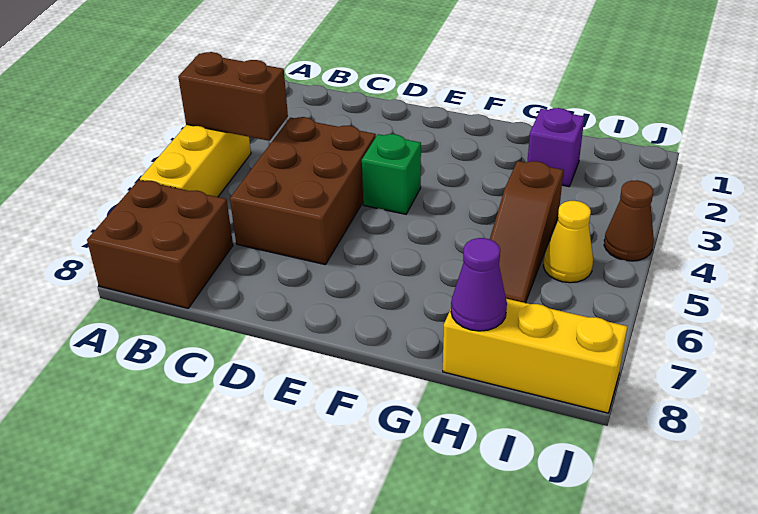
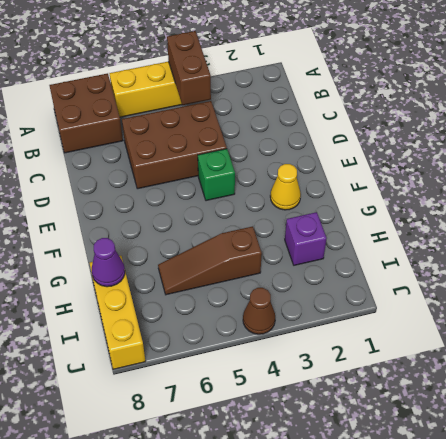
yellow cone I5 level 1 -> yellow cone F2 level 1

